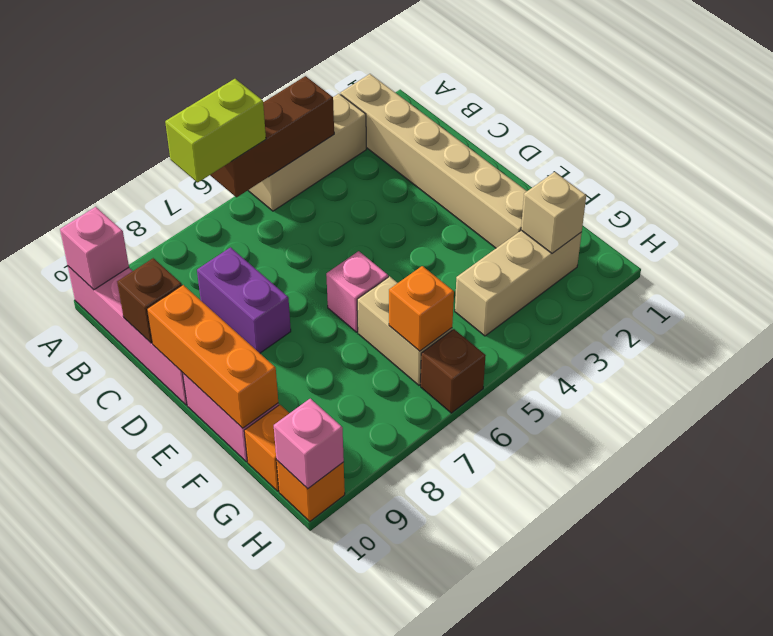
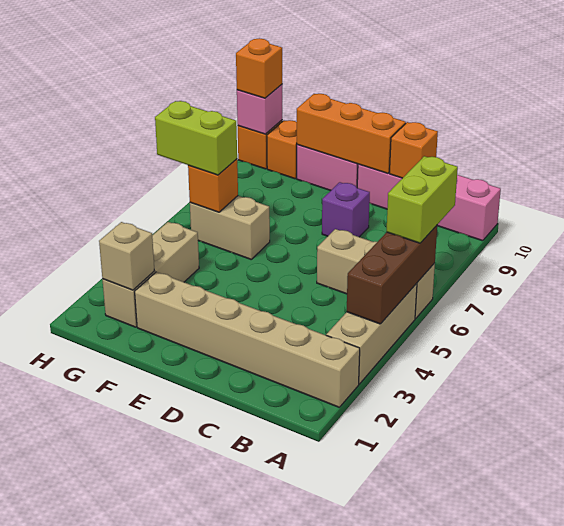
none -> tan brick A6:C6 level 1
pink brick A10 level 2 -> none
purple brick C8:D8 level 1 -> purple brick D8 level 1
brown brick C10 level 2 -> orange brick C10 level 2
pink brick E6 level 1 -> none
none -> lime brick G6:H6 level 3
brown brick H6 level 1 -> none
none -> orange brick H10 level 3

